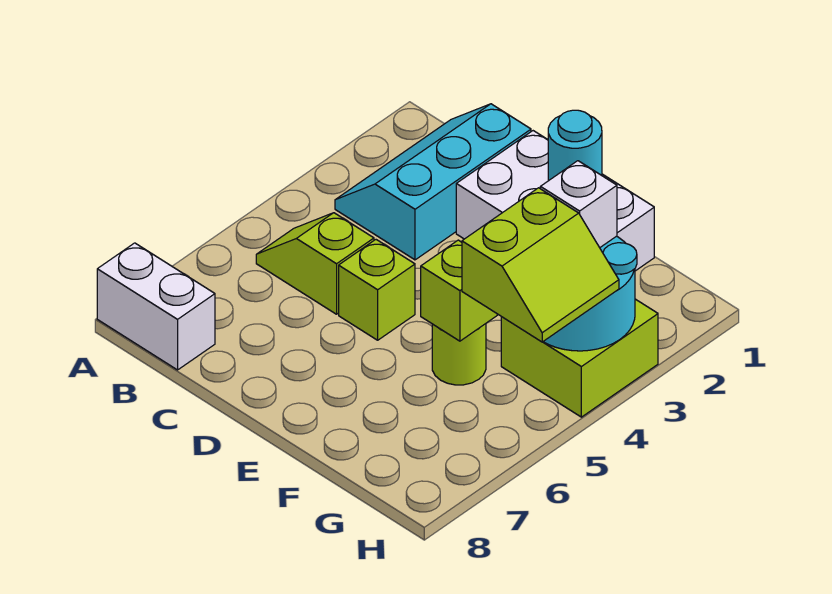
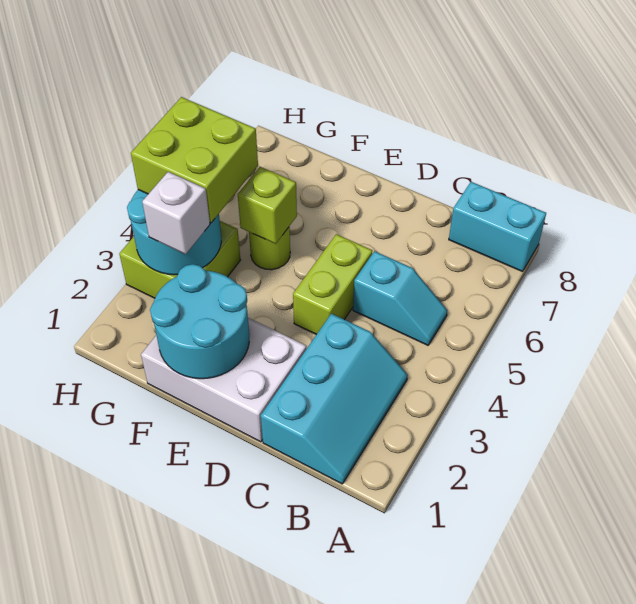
white brick A8:B8 level 1 -> cyan brick A8:B8 level 1
lime slope B5:C5 level 1 top C -> cyan slope B5:C5 level 1 top C
lime brick D5 level 1 -> lime brick D4:D5 level 1
cyan round brick E1 level 2 -> cyan round brick E1:F2 level 2
lime slope G4:H5 level 3 top G -> lime brick G4:H5 level 3

